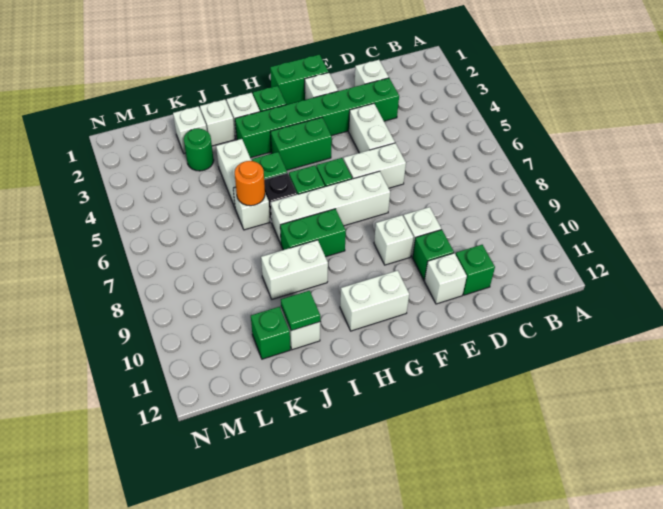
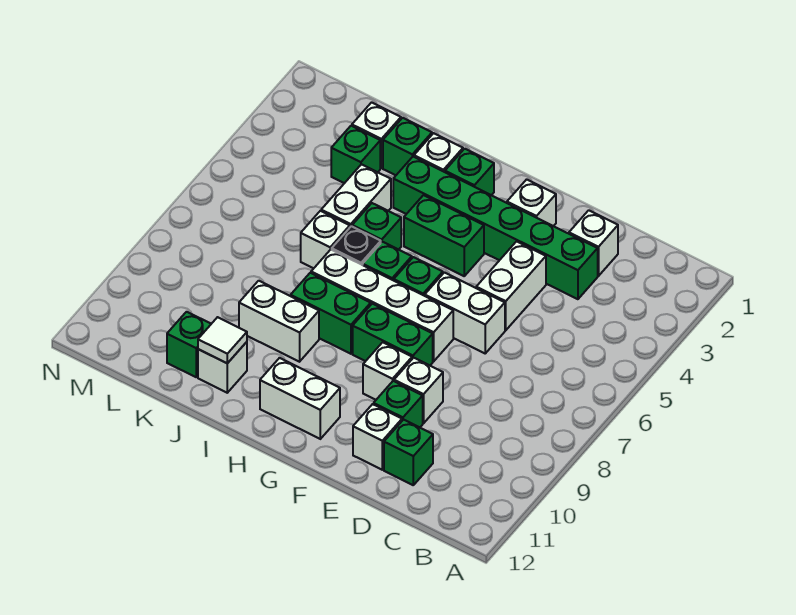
green brick F1:G1 level 1 -> green brick F8:G8 level 1
white brick J2 level 1 -> green brick J2 level 1
orange round brick J6 level 2 -> none
green tile J11 level 2 -> white tile J11 level 2
green round brick K3 level 1 -> green brick K3 level 1

